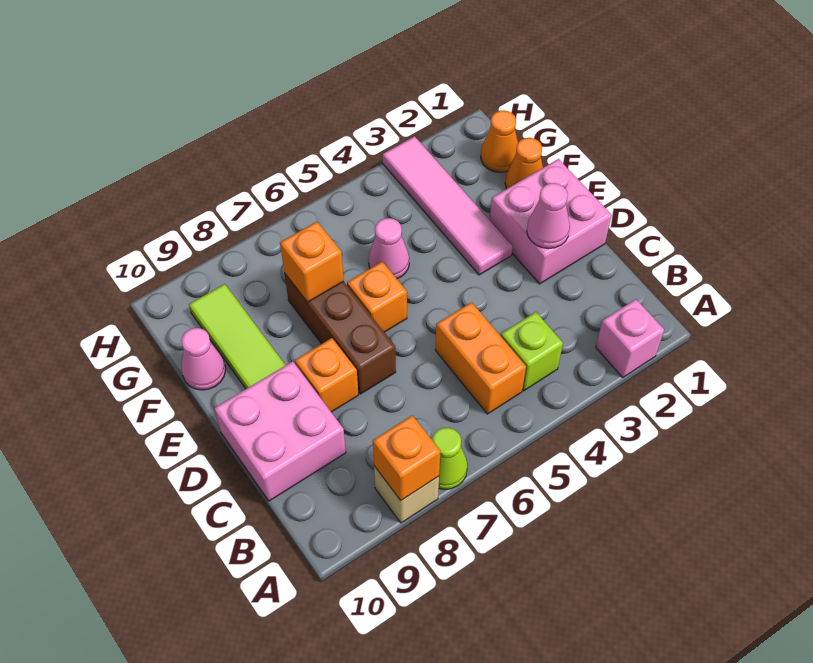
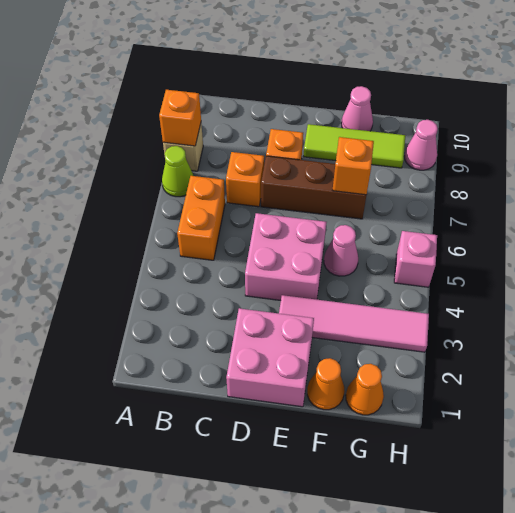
pink brick A2 level 1 -> pink brick H5 level 1
lime brick B4 level 1 -> none
orange brick B5:C5 level 1 -> orange brick B5:B6 level 1
pink brick C9:D10 level 1 -> pink brick D4:E5 level 1
pink cone D2 level 2 -> pink cone H9 level 1
orange brick E6 level 1 -> orange brick C7 level 1

